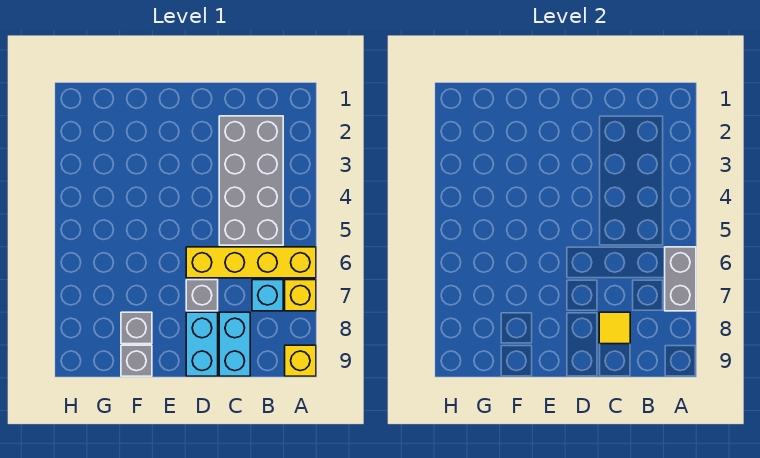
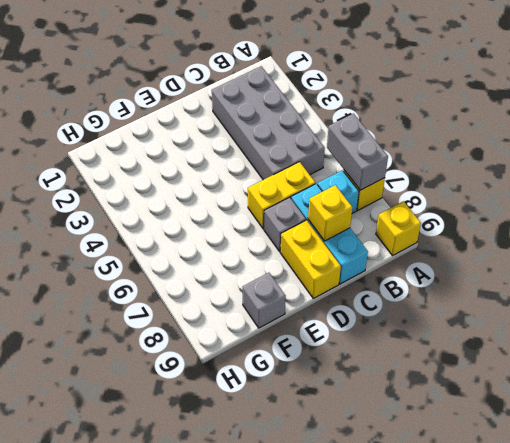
yellow brick A6:D6 level 1 -> yellow brick C6:D6 level 1
cyan brick C8:C9 level 1 -> cyan brick C7:C9 level 1
yellow tile C8 level 2 -> yellow brick C8 level 2
cyan brick D8:D9 level 1 -> yellow brick D8:D9 level 1
grey brick F8 level 1 -> none

